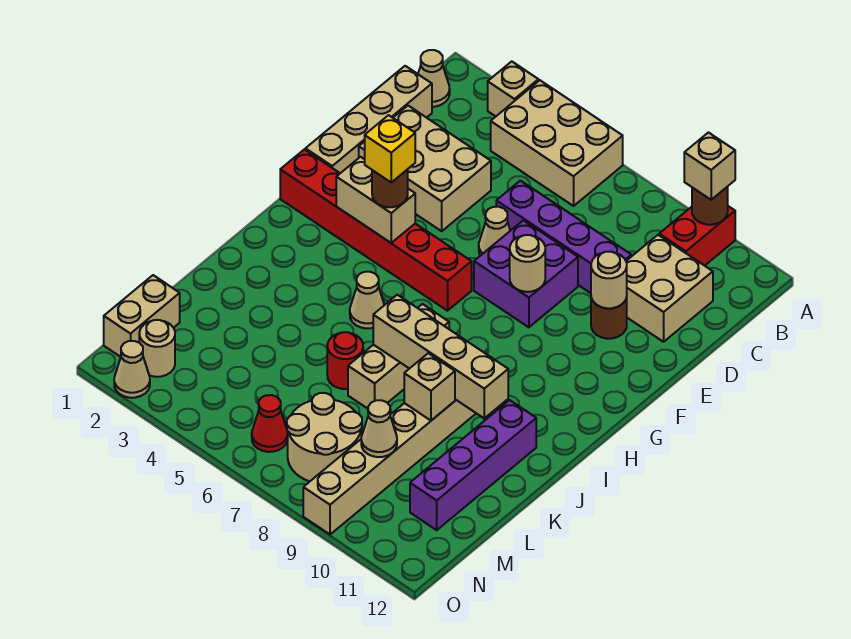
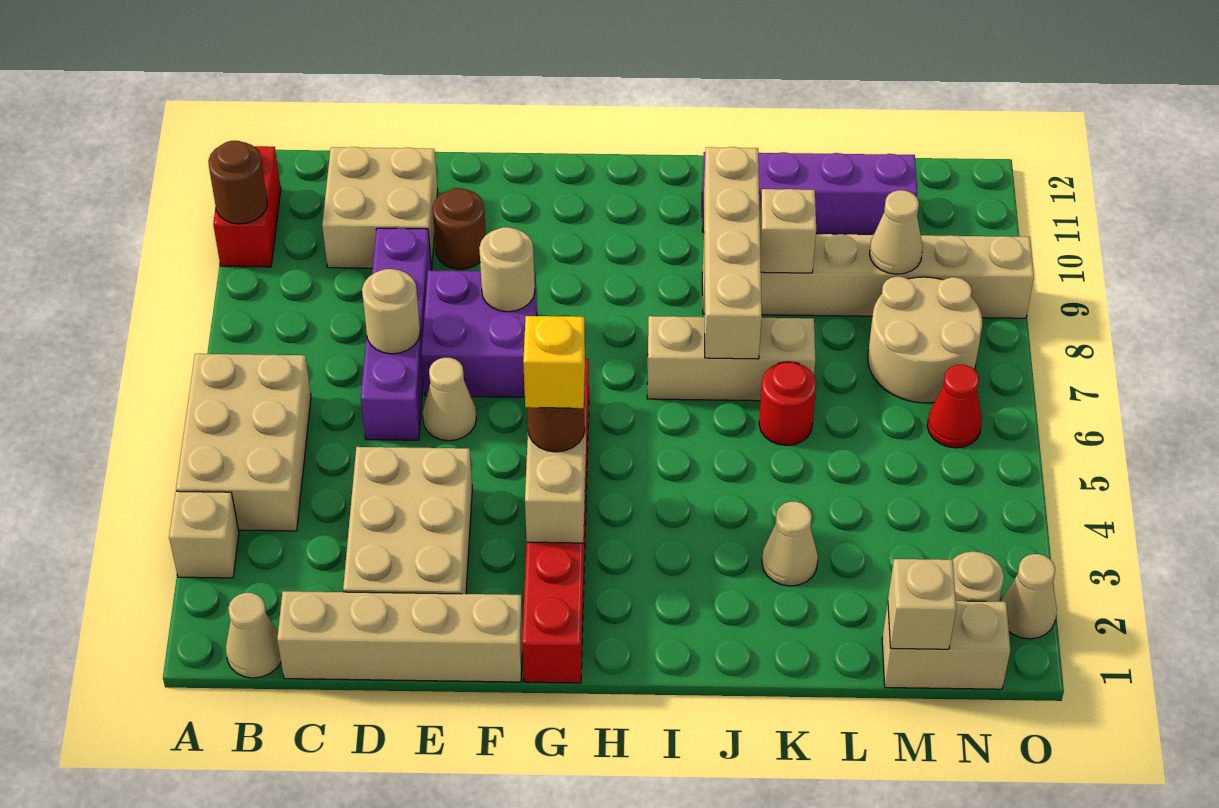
red brick A10:B10 level 1 -> red brick A10:A11 level 1
tan brick A10 level 3 -> tan brick M1 level 2
tan round brick E10 level 2 -> tan round brick D7 level 2
tan cone I5 level 1 -> tan cone K3 level 1

